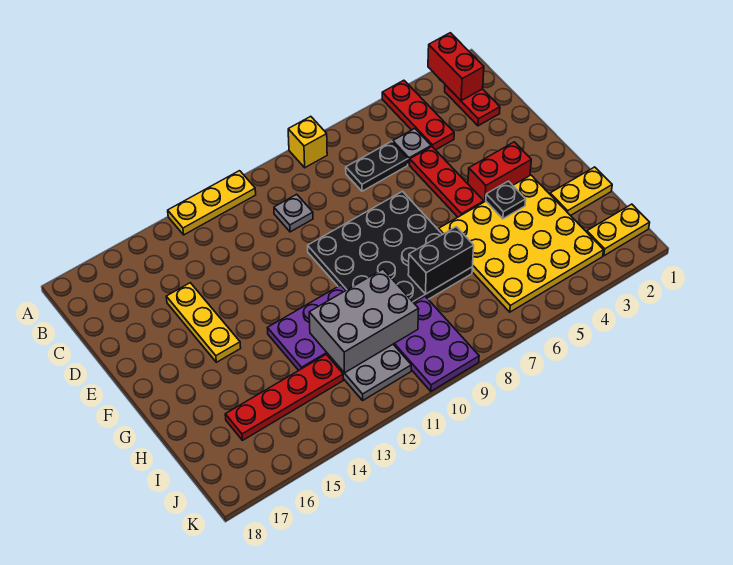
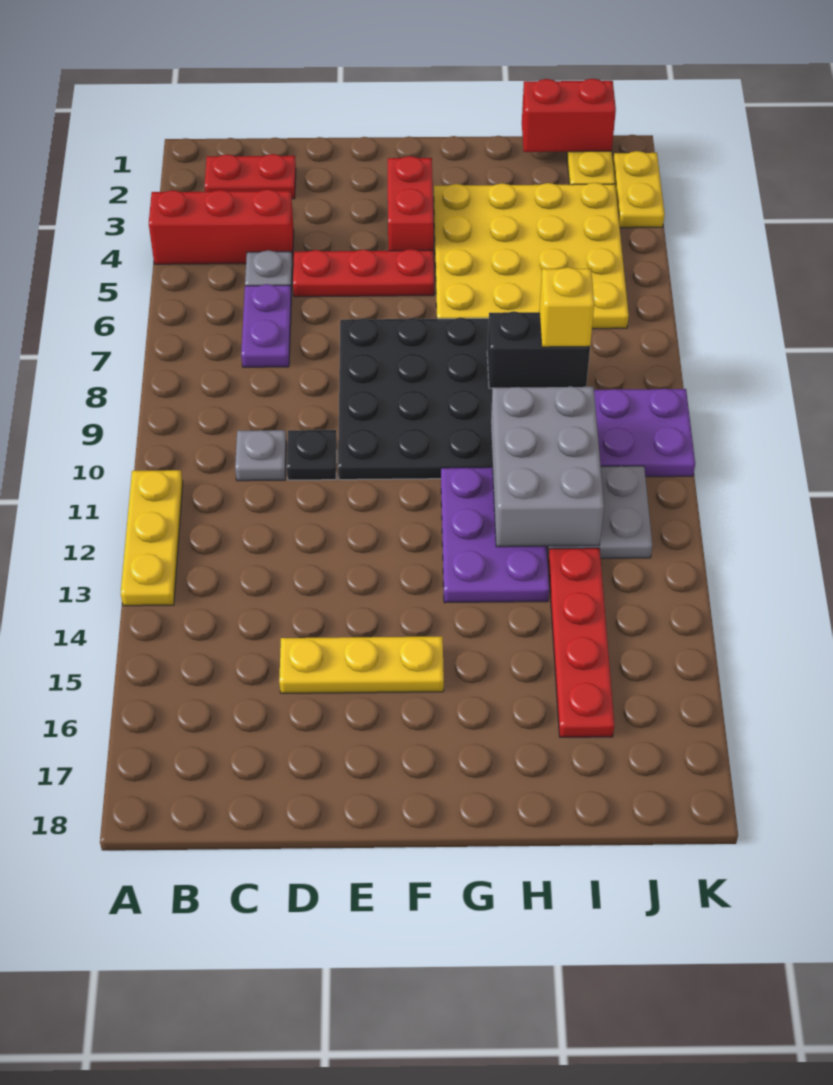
red brick A2:B2 level 2 -> red brick I1:J1 level 2
red plate A4:C4 level 1 -> red brick A4:C4 level 1
yellow brick A8 level 1 -> yellow brick I8 level 3
black plate C6:C7 level 1 -> purple plate C6:C7 level 1
black plate G4 level 2 -> black plate D10 level 1
yellow plate H1:H2 level 1 -> yellow plate K2:K3 level 1
black brick H7:H8 level 2 -> black brick H8:I8 level 2

